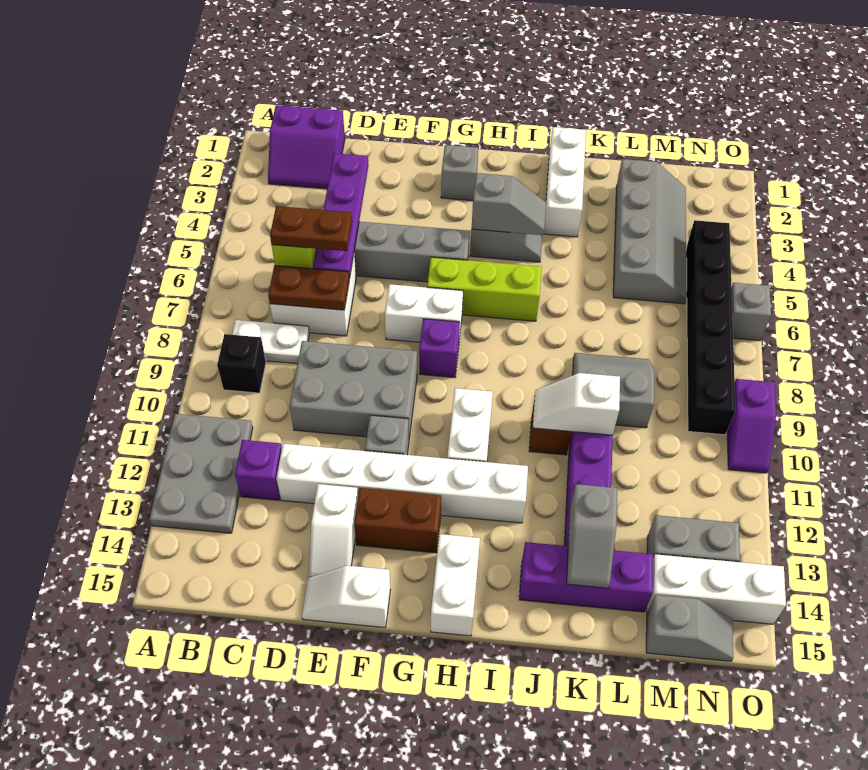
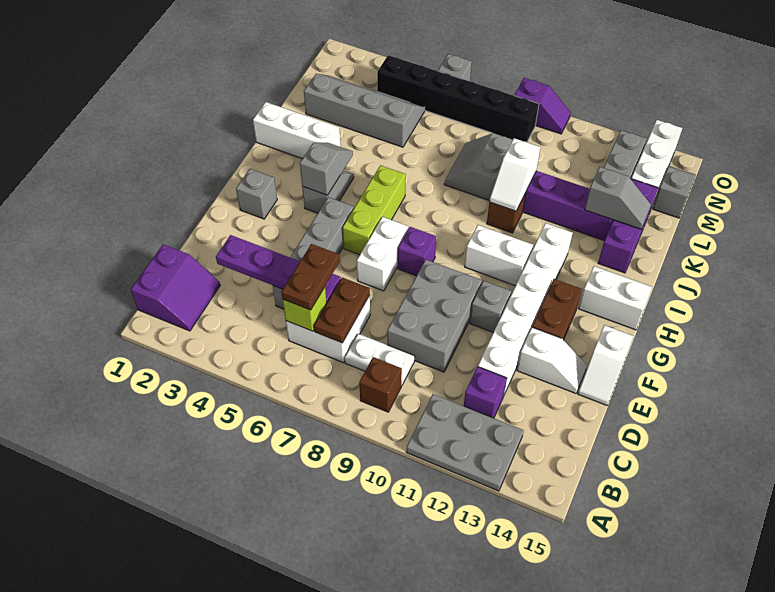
white plate B8:C8 level 1 -> white plate C8:C9 level 1
black brick B9 level 1 -> brown brick B9 level 1

